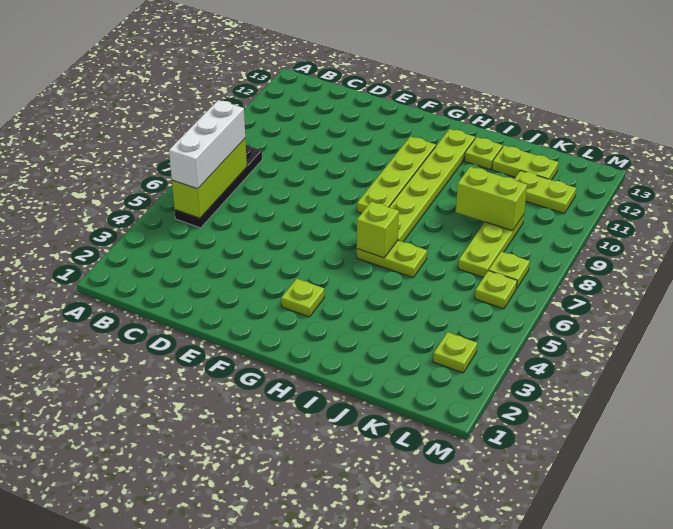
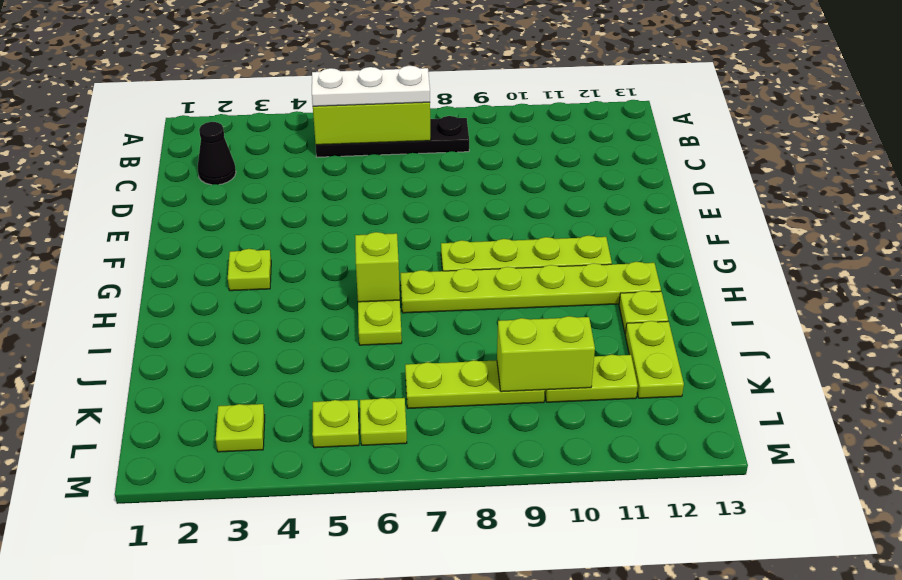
white brick B5:B7 level 3 -> white plate B5:B7 level 3
none -> black cone C2 level 1
lime brick J9:K9 level 2 -> lime brick K9:K10 level 2
lime plate K11:L11 level 1 -> lime plate K10:K11 level 1
lime plate L7 level 1 -> lime plate L5 level 1

